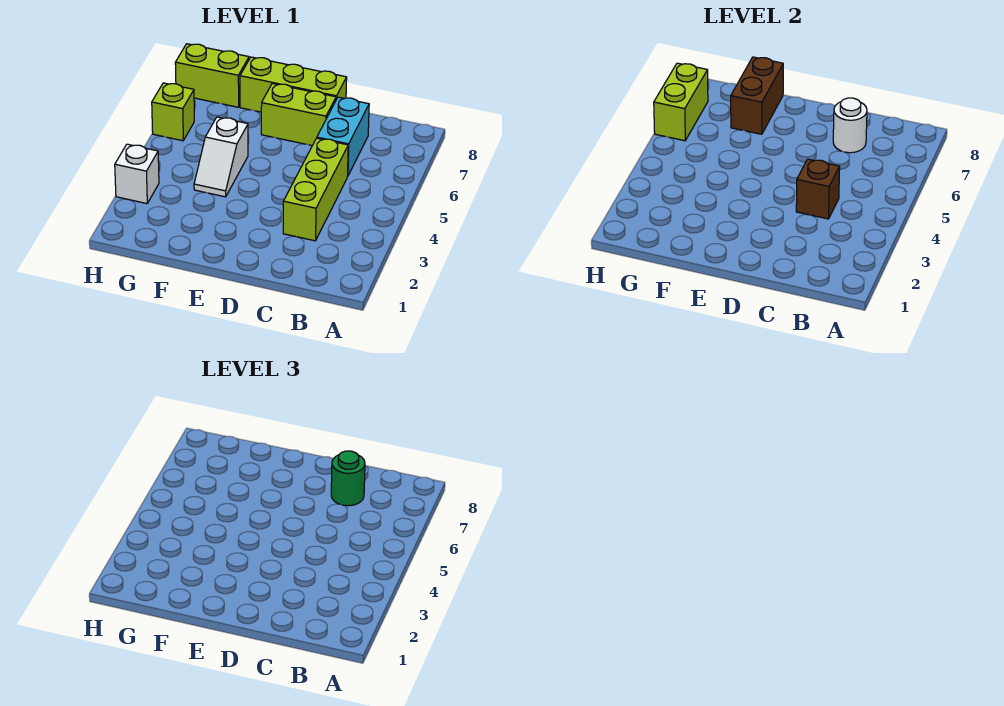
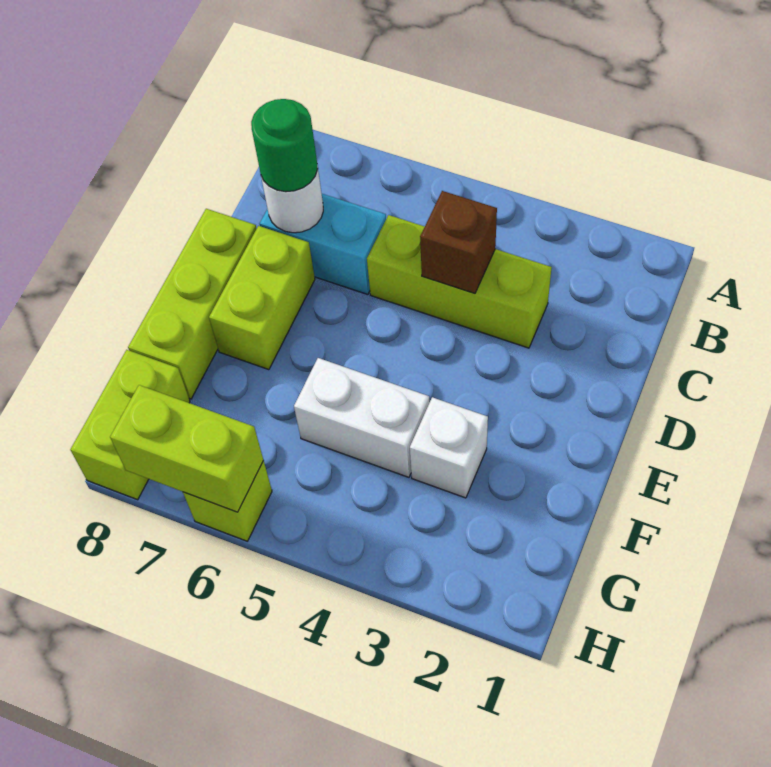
white slope F4:F5 level 1 top 5 -> white brick F4:F5 level 1
brown brick F7:F8 level 2 -> none
white brick H3 level 1 -> white brick F3 level 1

